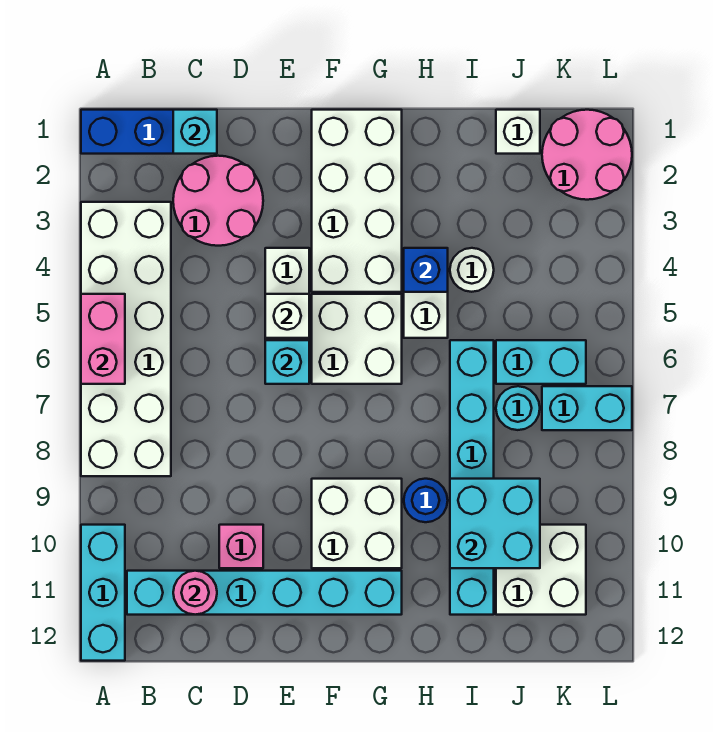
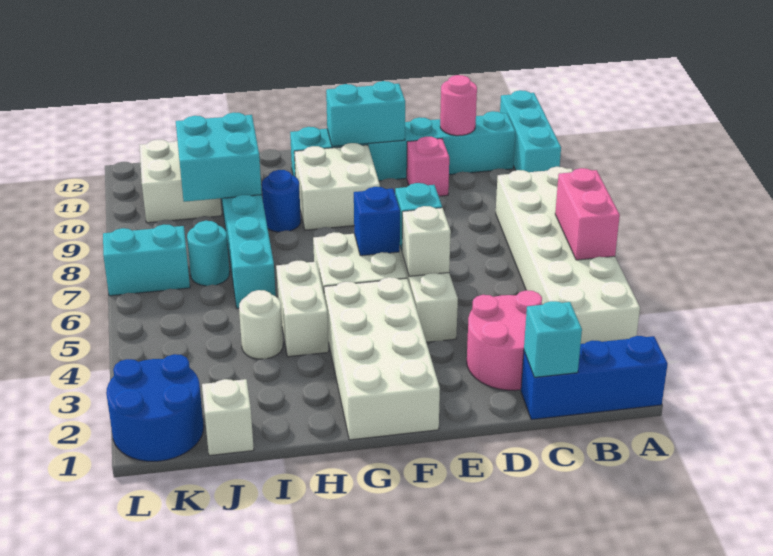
blue brick H4 level 2 -> blue brick F6 level 2
cyan brick J6:K6 level 1 -> cyan brick E11:F11 level 2
pink round brick K1:L2 level 1 -> blue round brick K1:L2 level 1

